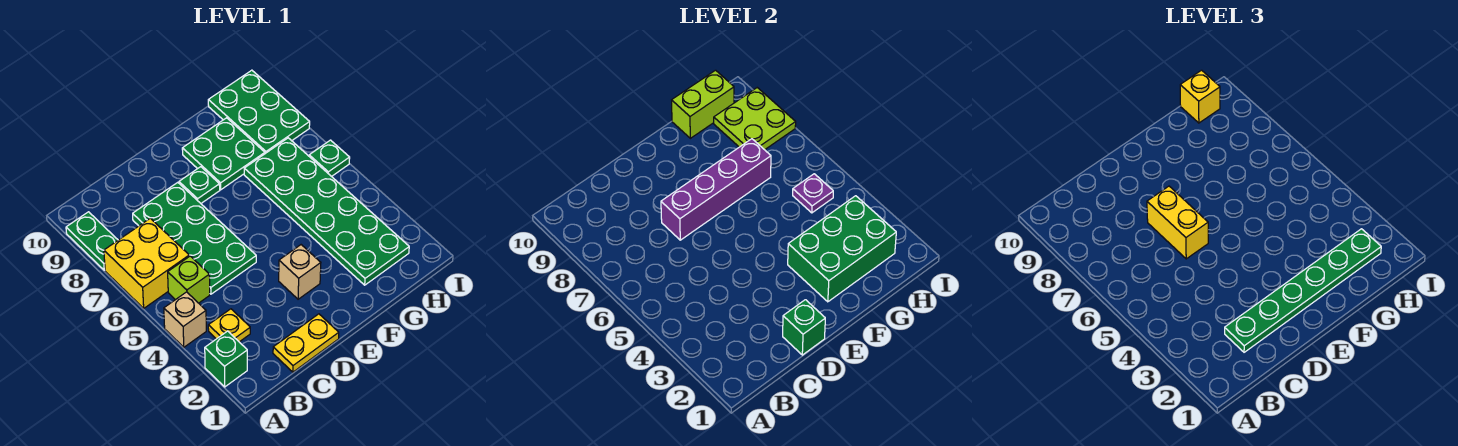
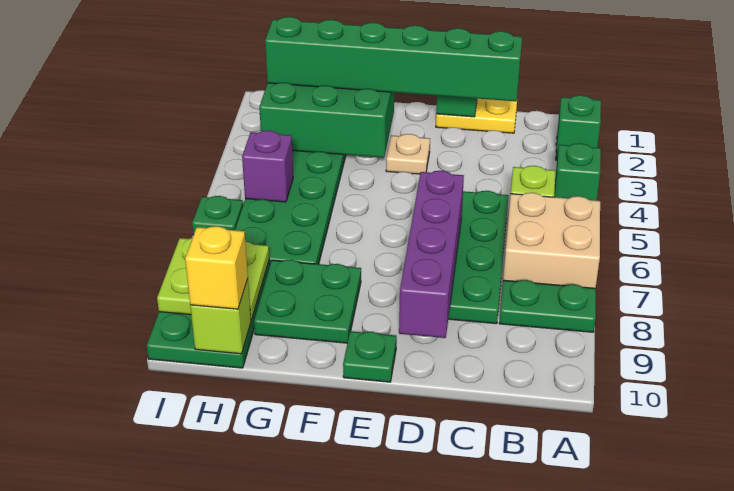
tan brick A4 level 1 -> green brick A4 level 1
yellow brick A6:B7 level 1 -> tan brick A6:B7 level 1
green plate A8:A9 level 1 -> green plate A8:B8 level 1
yellow plate B3 level 1 -> none
green plate C2:H2 level 3 -> green brick C2:H2 level 3
yellow brick D6:D7 level 3 -> none
purple brick D7:G7 level 2 -> purple brick D6:D9 level 2
tan brick E3 level 1 -> tan plate E3 level 1
green plate E8 level 1 -> green plate E10 level 1
lime brick G10:H10 level 2 -> lime brick H10 level 2
purple plate H5 level 2 -> purple brick H5 level 2

